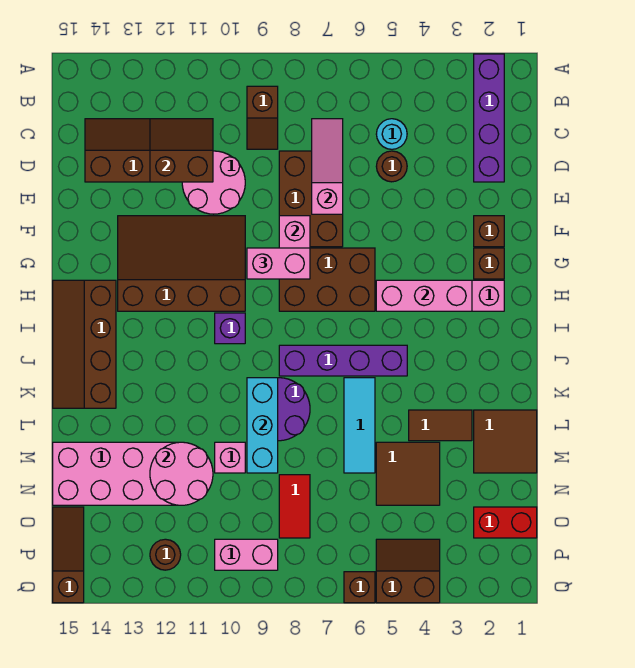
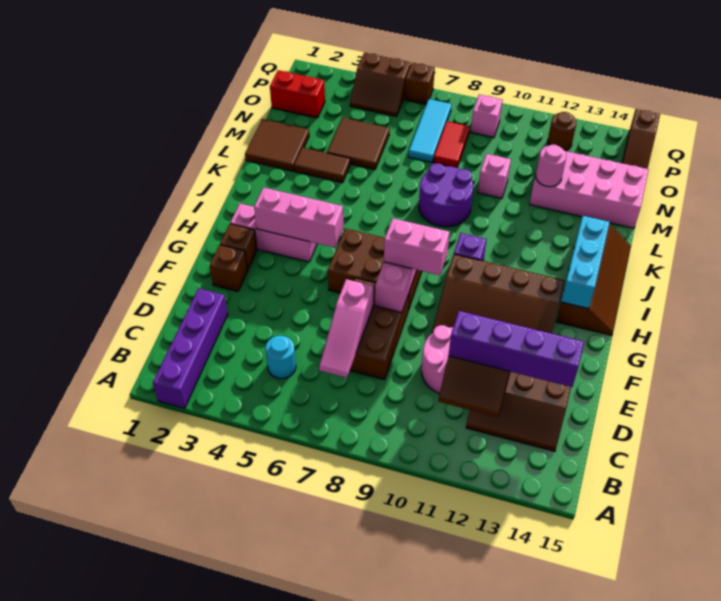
brown slope B9:C9 level 1 top B -> none
brown round brick D5 level 1 -> none
purple brick J5:J8 level 1 -> purple brick D11:D14 level 3
cyan tile K6:M6 level 1 -> cyan tile N7:P7 level 1
cyan brick K9:M9 level 2 -> cyan brick H14:J14 level 2
pink round brick M11:N12 level 2 -> pink round brick M12 level 2
pink brick P9:P10 level 1 -> pink brick P9 level 1

